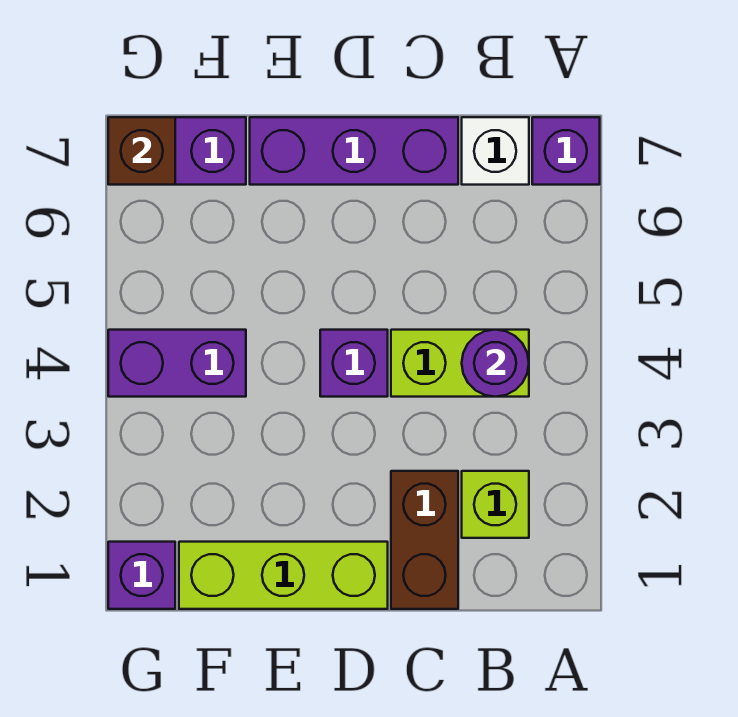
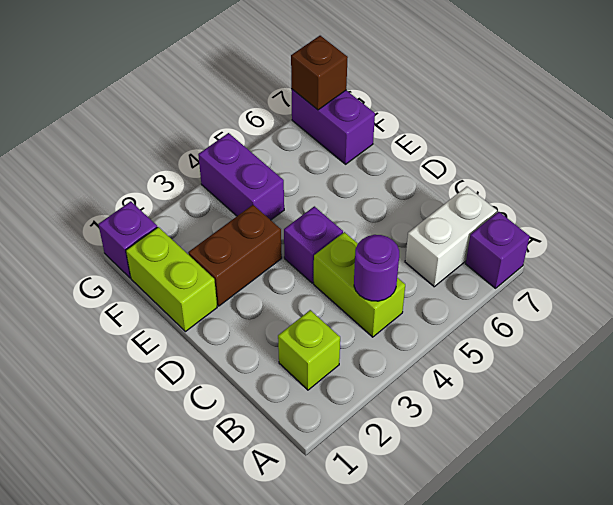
white brick B7 level 1 -> white brick B6:B7 level 1
brown brick C1:C2 level 1 -> brown brick E2:E3 level 1
purple brick C7:E7 level 1 -> none
lime brick D1:F1 level 1 -> lime brick E1:F1 level 1

